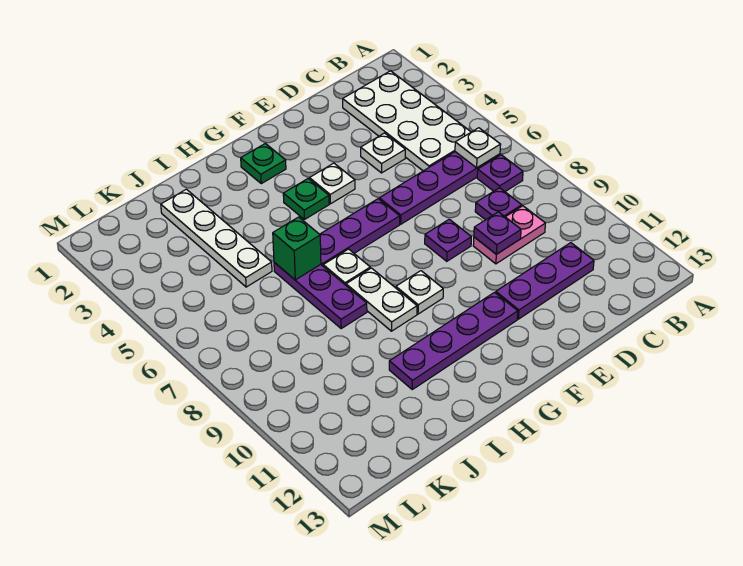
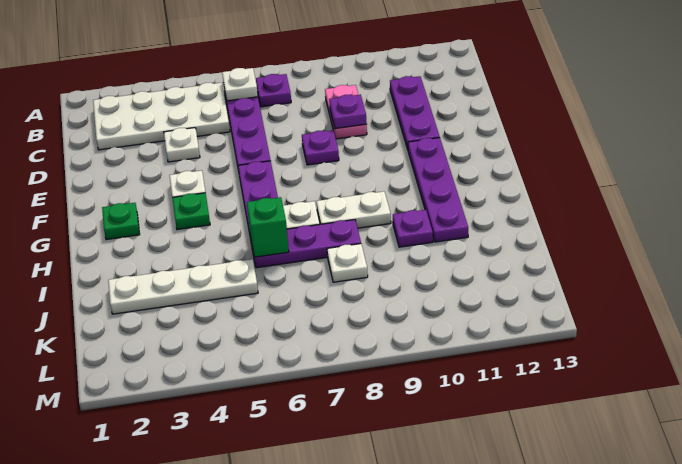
purple plate C8 level 1 -> purple plate I10 level 1
white plate G9 level 1 -> white plate J8 level 1

